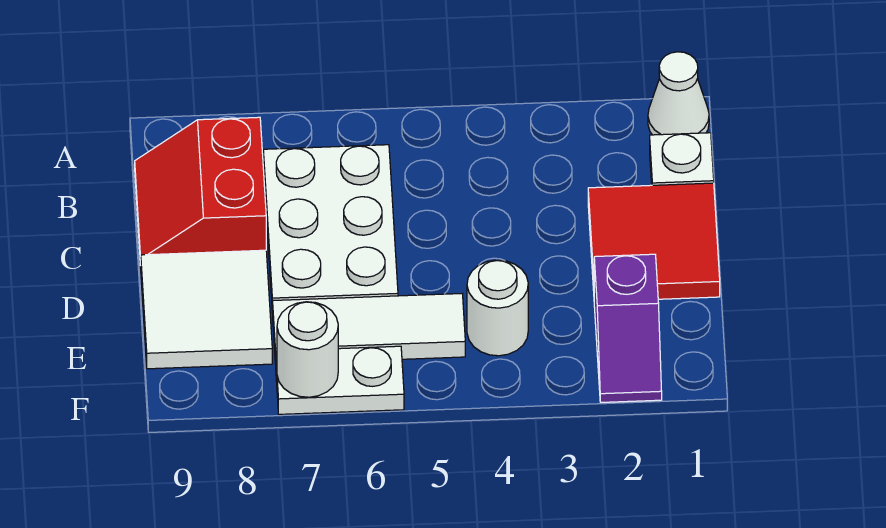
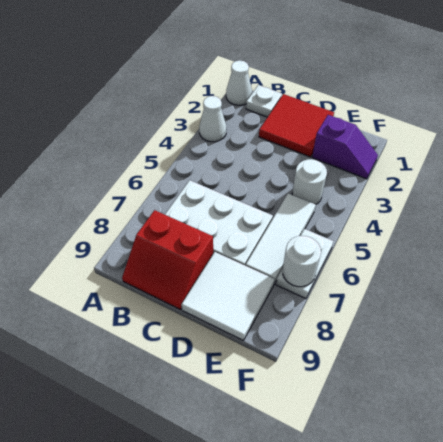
none -> white cone A3 level 1

